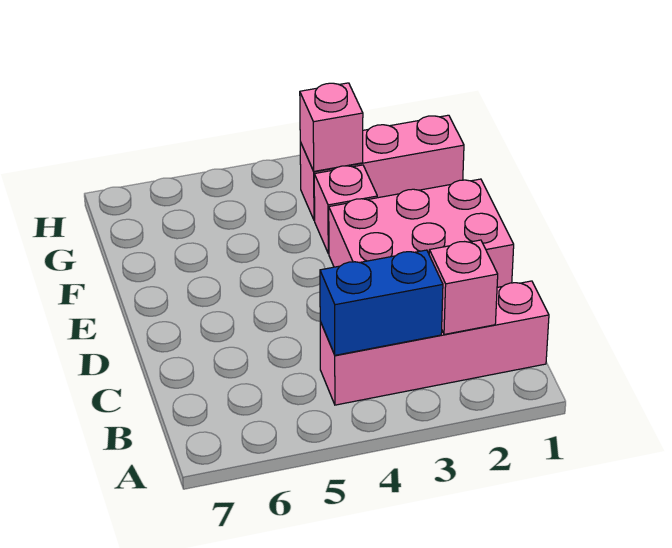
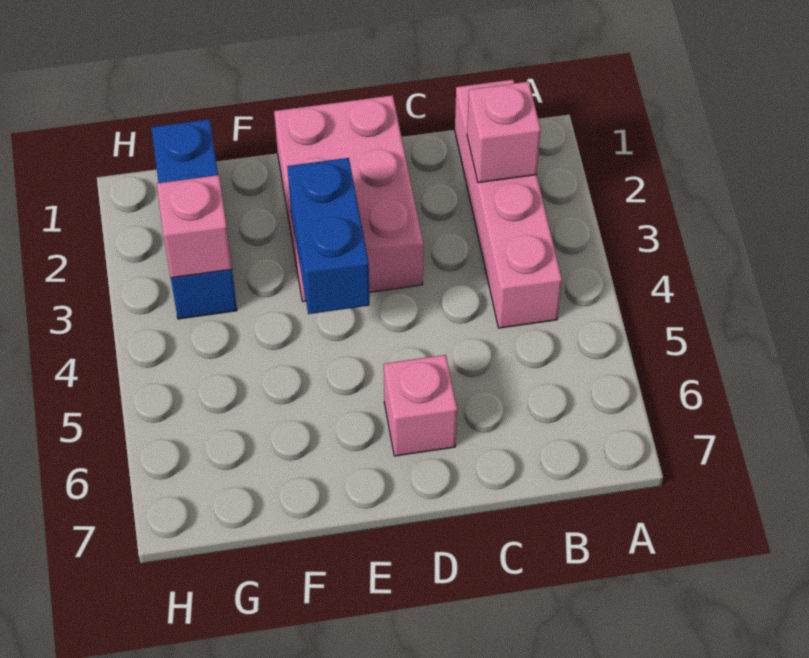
blue brick B3:B4 level 2 -> blue brick E3:E4 level 2
pink brick F3 level 1 -> pink brick D6 level 1
pink brick G1:G3 level 1 -> blue brick G1:G3 level 1

